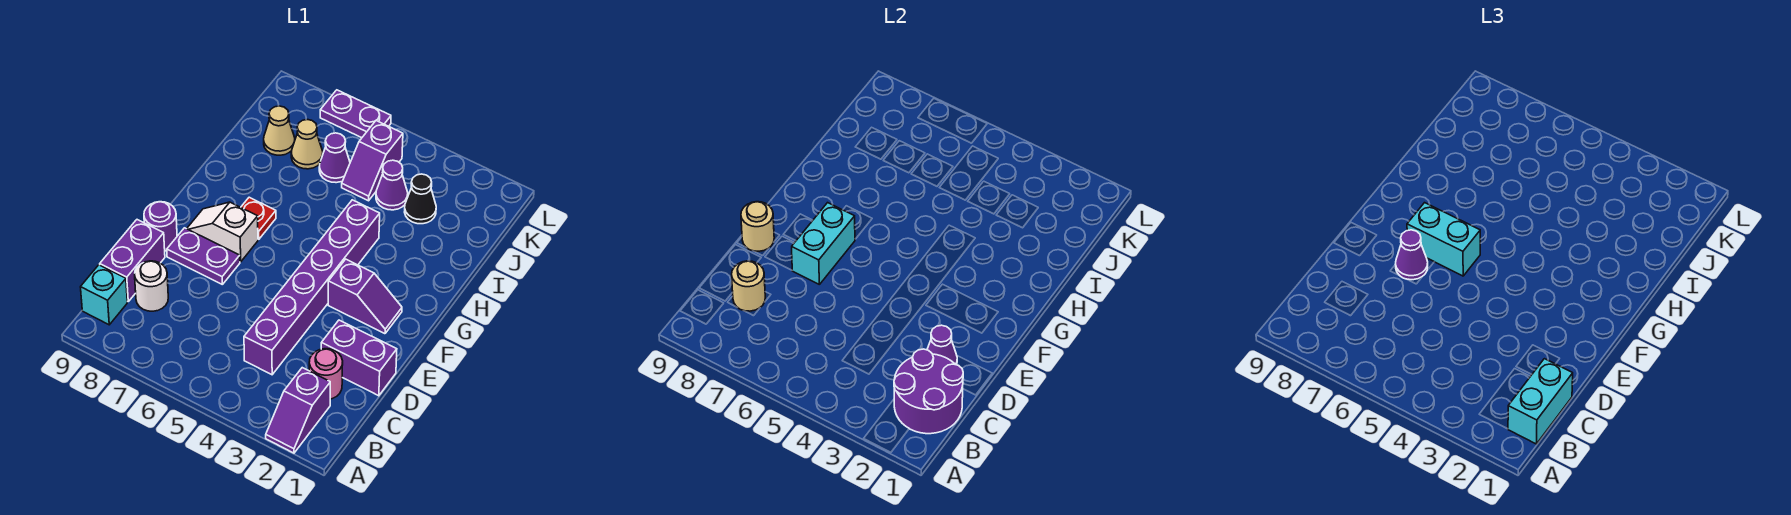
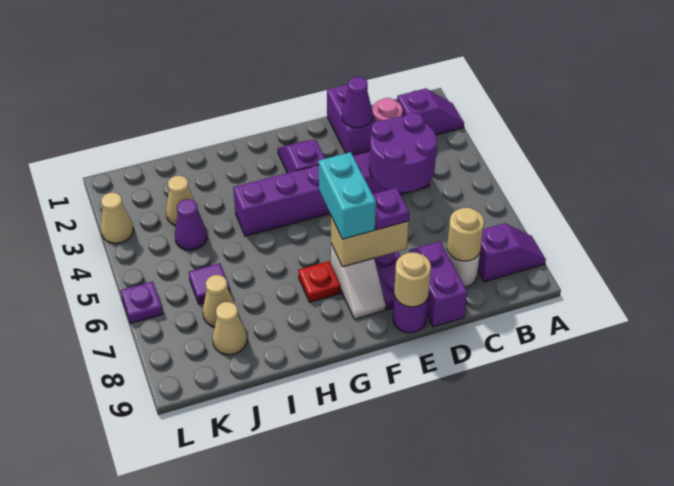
purple round brick B1:C2 level 2 -> purple round brick C4:D5 level 2
cyan brick B1:C1 level 3 -> none
cyan brick B9 level 1 -> none
purple brick C9:D9 level 1 -> purple brick D8:D9 level 1
cyan brick E7:F7 level 2 -> tan brick E7:F7 level 2
purple cone E7 level 3 -> purple plate E7 level 3
black cone J3 level 1 -> tan cone J3 level 1
purple slope J5:K5 level 1 top K -> purple slope A8:B8 level 1 top B
purple cone J6 level 1 -> purple tile J6 level 1
none -> tan cone L3 level 1
purple plate L6:L7 level 1 -> purple plate L6 level 1

